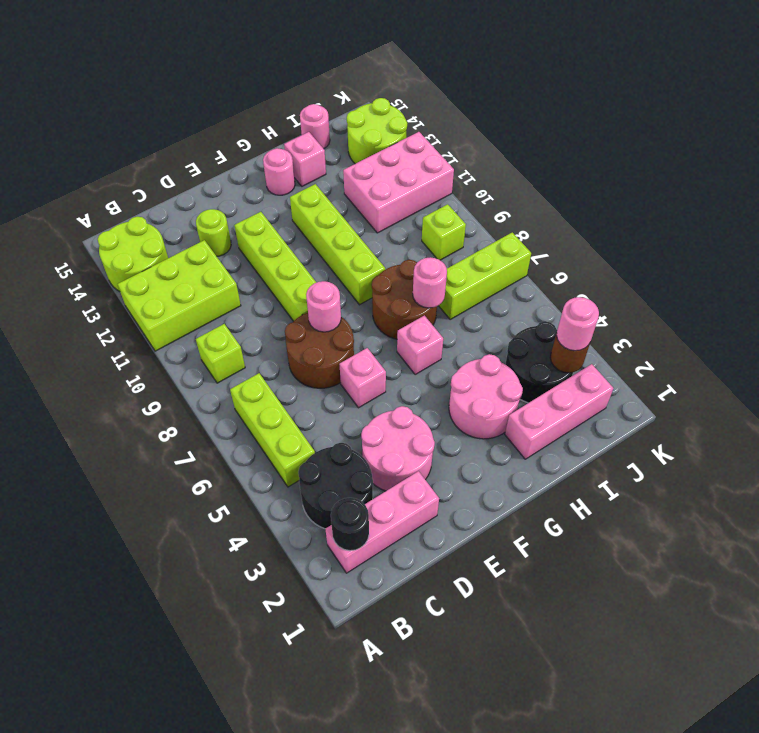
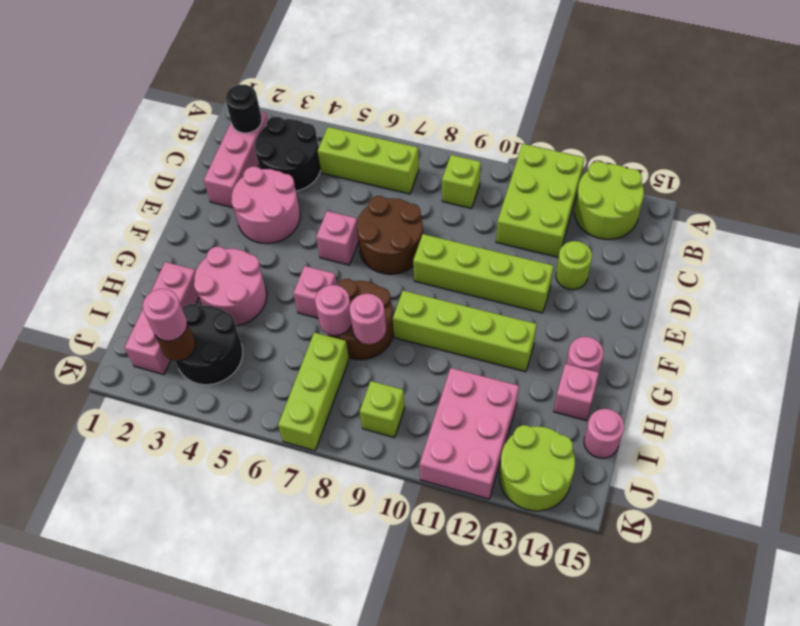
pink round brick E8 level 2 -> pink round brick H8 level 2

